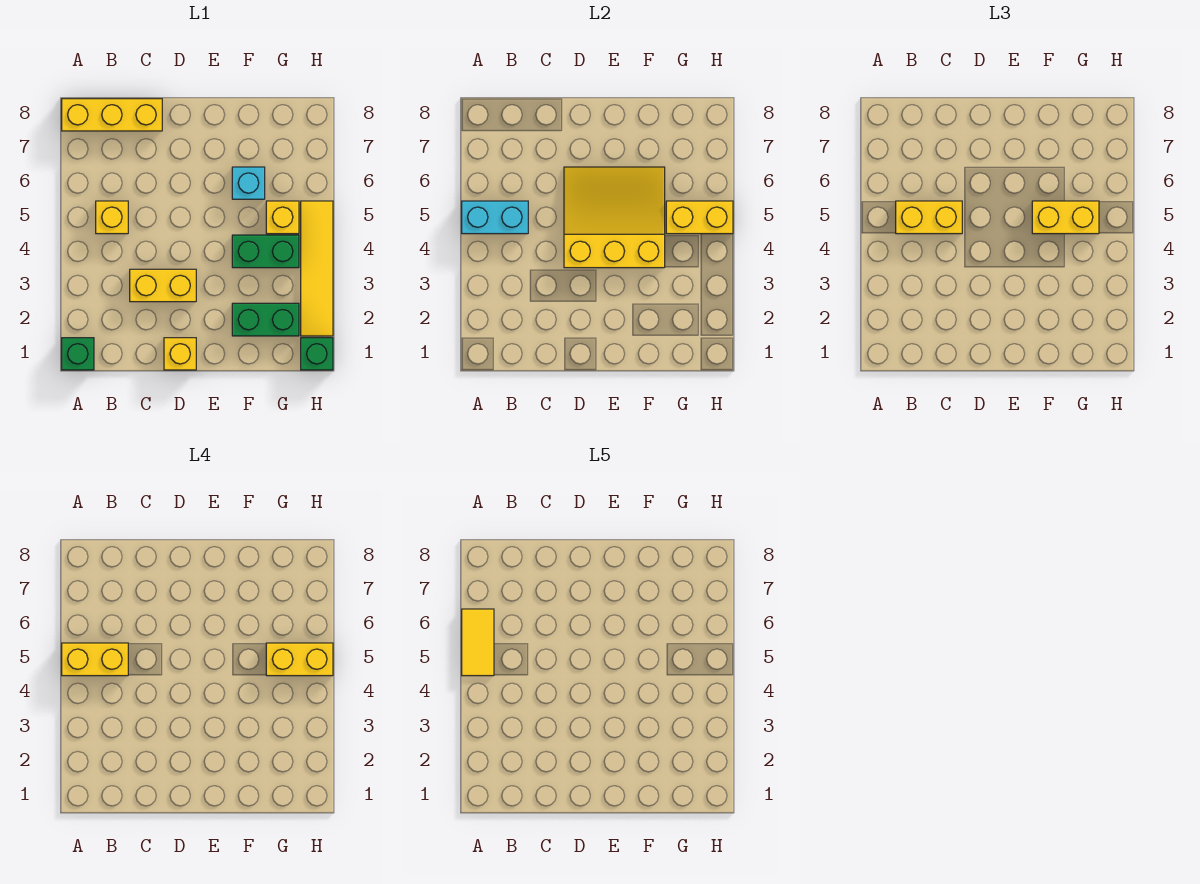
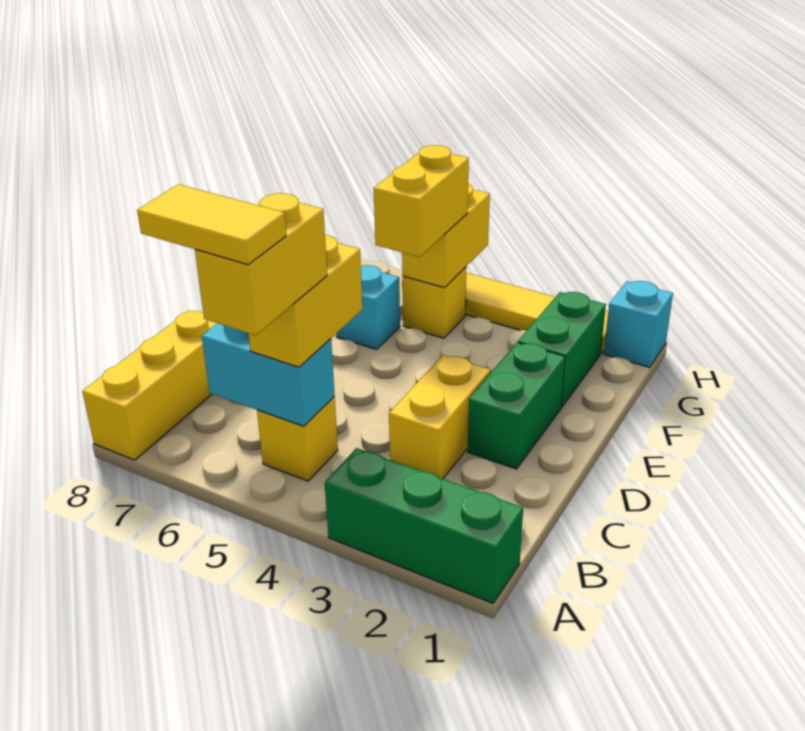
green brick A1 level 1 -> green brick A1:A3 level 1
cyan brick A5:B5 level 2 -> cyan brick B5:B6 level 2
yellow brick D1 level 1 -> none
yellow slope D4:F6 level 2 top 4 -> none
green brick F4:G4 level 1 -> green brick D2:E2 level 1
yellow brick G5:H5 level 4 -> none
green brick H1 level 1 -> cyan brick H1 level 1

